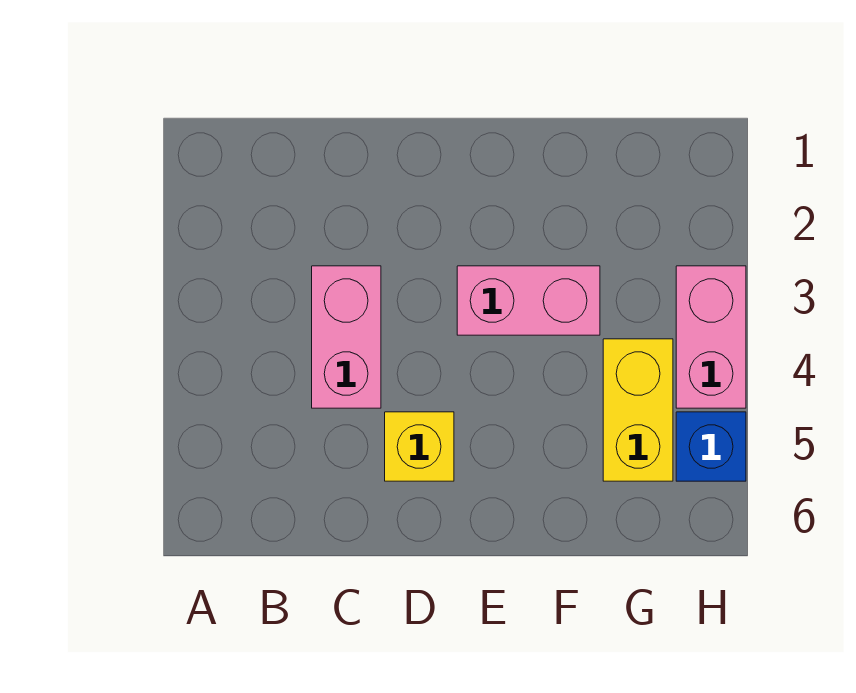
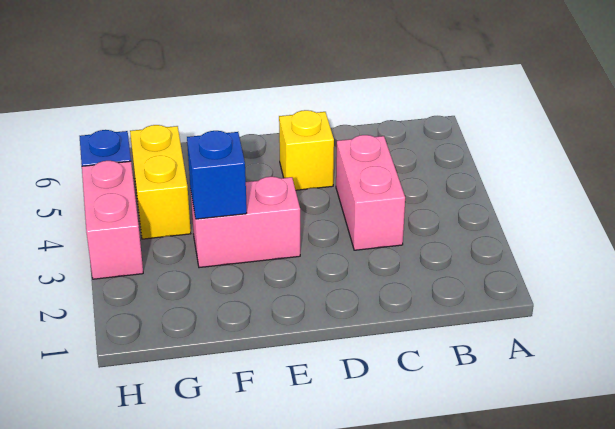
none -> blue brick F3 level 2

